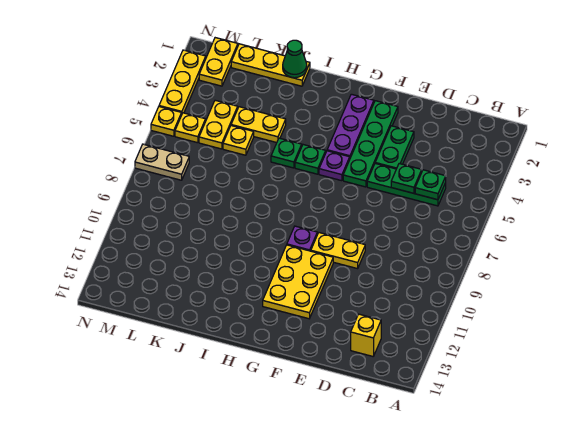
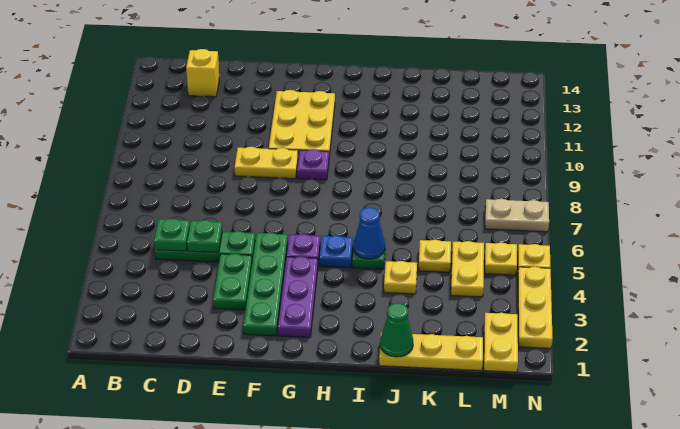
green plate H5 level 1 -> blue plate H5 level 1
none -> blue cone I5 level 2
yellow plate J4:K4 level 1 -> yellow plate J4 level 1

